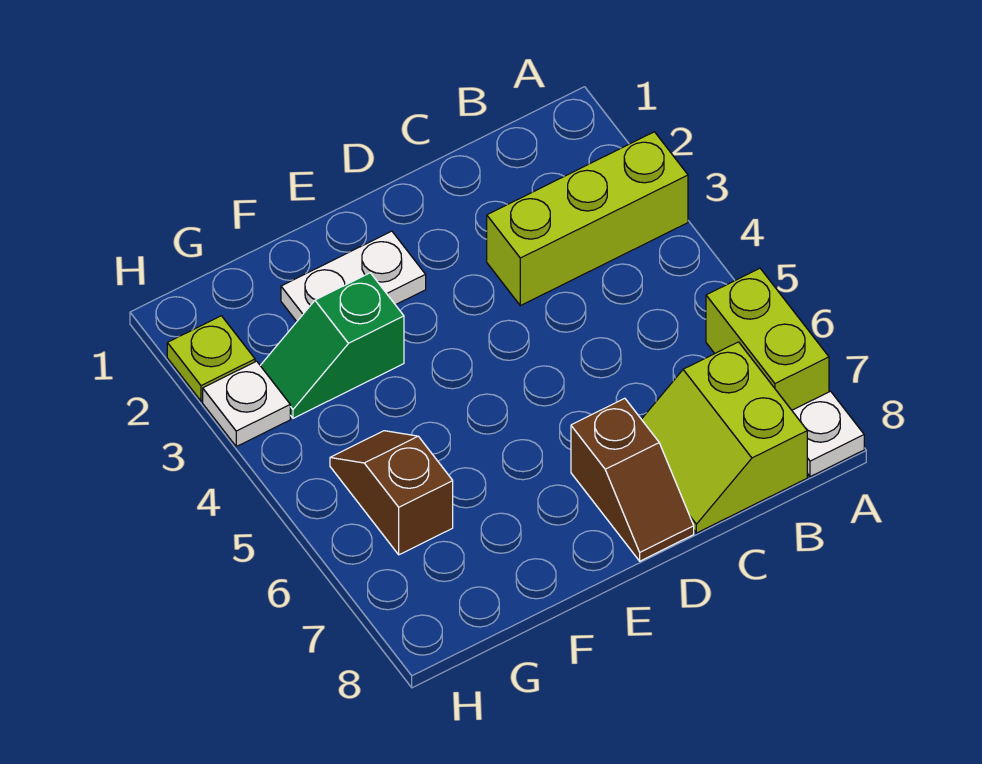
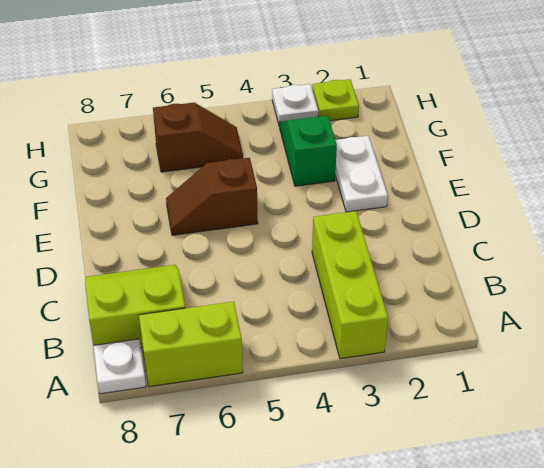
brown slope D7:D8 level 1 top 7 -> brown slope E5:E6 level 1 top 5

